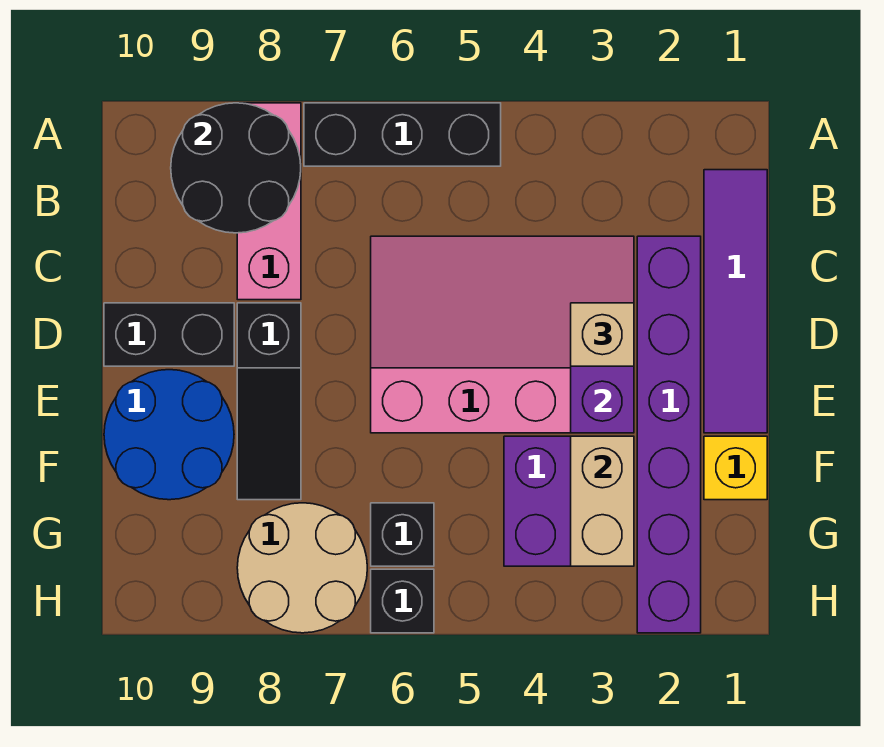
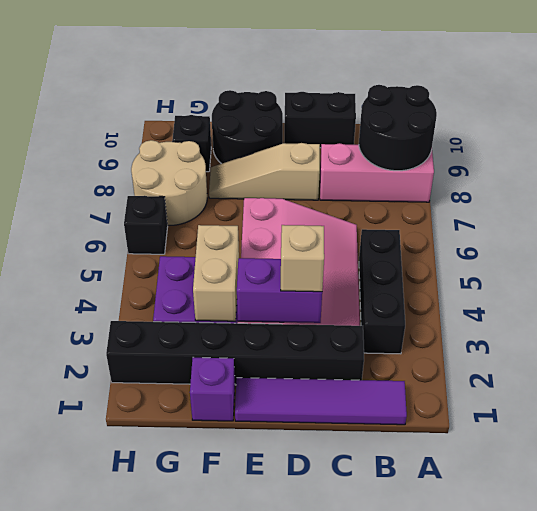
black brick A5:A7 level 1 -> black brick B3:B5 level 1
purple brick C2:H2 level 1 -> black brick C2:H2 level 1
black slope D8:F8 level 1 top D -> tan slope D8:F8 level 1 top D
black brick D9:D10 level 1 -> black brick C10:D10 level 1
blue round brick E9:F10 level 1 -> black round brick E9:F10 level 1
yellow brick F1 level 1 -> purple brick F1 level 1
tan brick F3:G3 level 2 -> tan brick F3:F4 level 2
black brick G6 level 1 -> black brick G9 level 1

